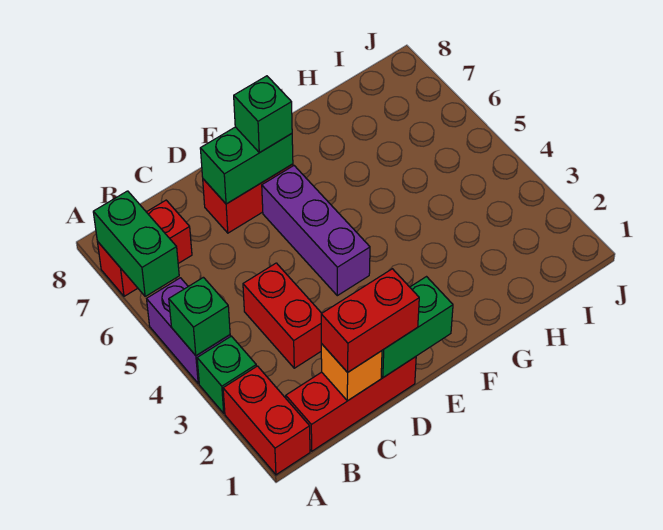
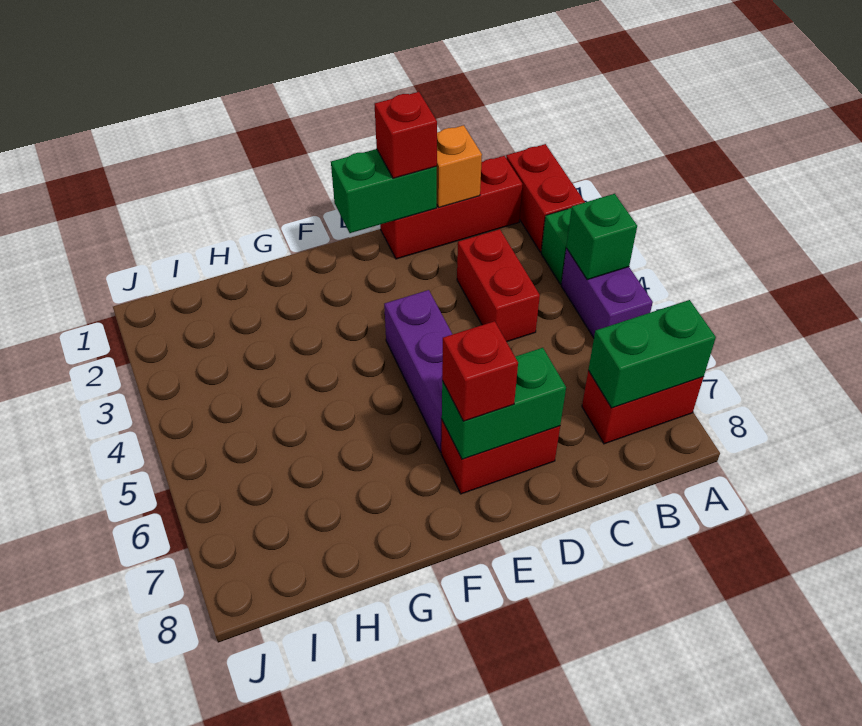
green brick A6:A7 level 2 -> green brick A7:B7 level 2
red brick C1:D1 level 3 -> red brick D1 level 3
green brick E7 level 3 -> red brick E7 level 3

